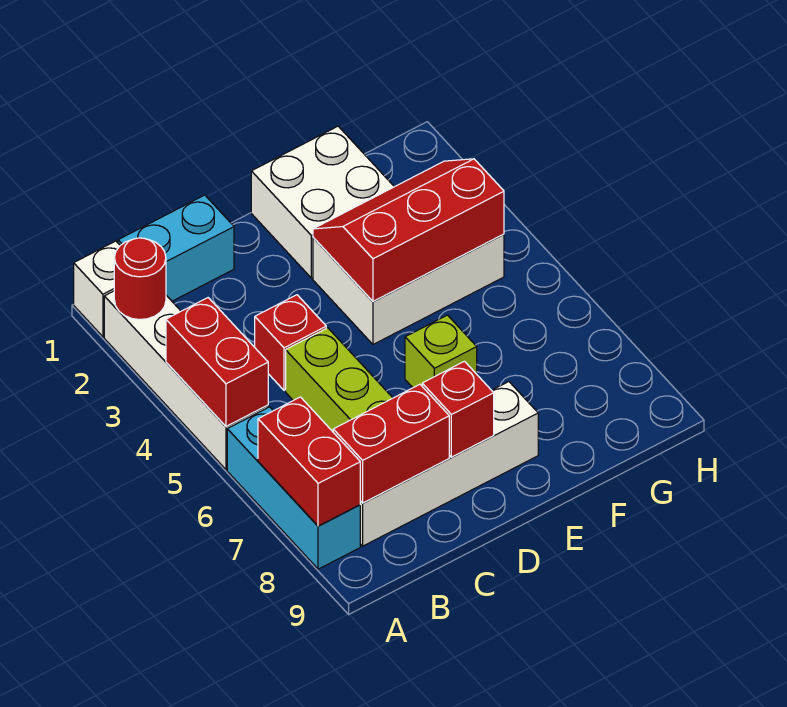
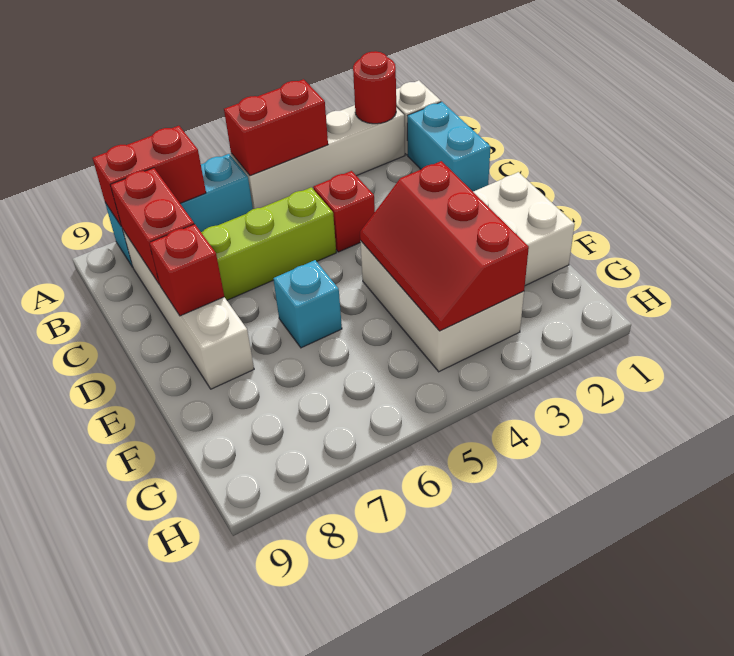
red slope E3:G4 level 2 top 4 -> red slope E3:G4 level 2 top 3
lime brick E6 level 1 -> cyan brick E6 level 1

